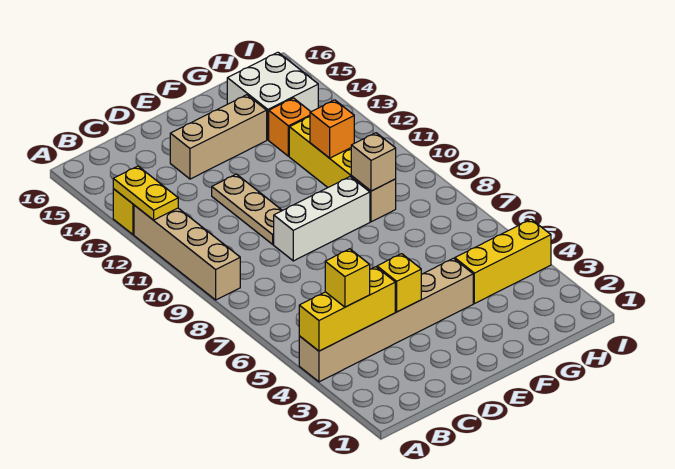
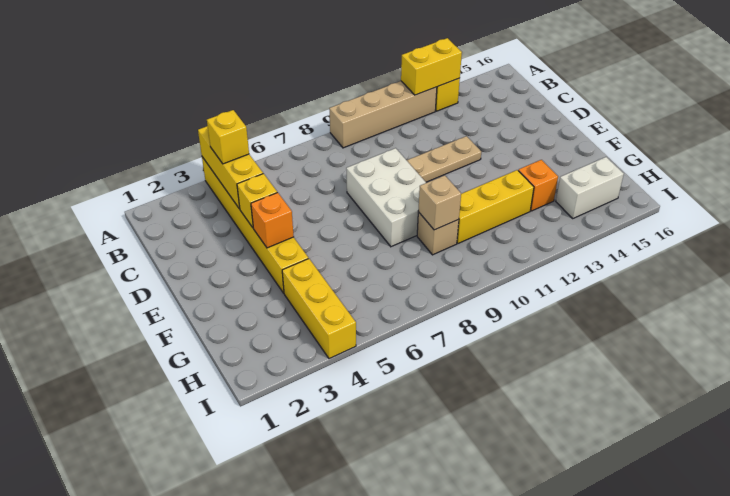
tan brick A4:F4 level 1 -> yellow brick A4:F4 level 1
yellow plate A12:A13 level 2 -> yellow brick A12:A13 level 2
white brick D9:F9 level 1 -> white brick D8:F9 level 1
tan brick D14:F14 level 1 -> none
orange brick G11 level 2 -> orange brick E4 level 2
white brick G14:H15 level 1 -> white brick H14:H15 level 1

